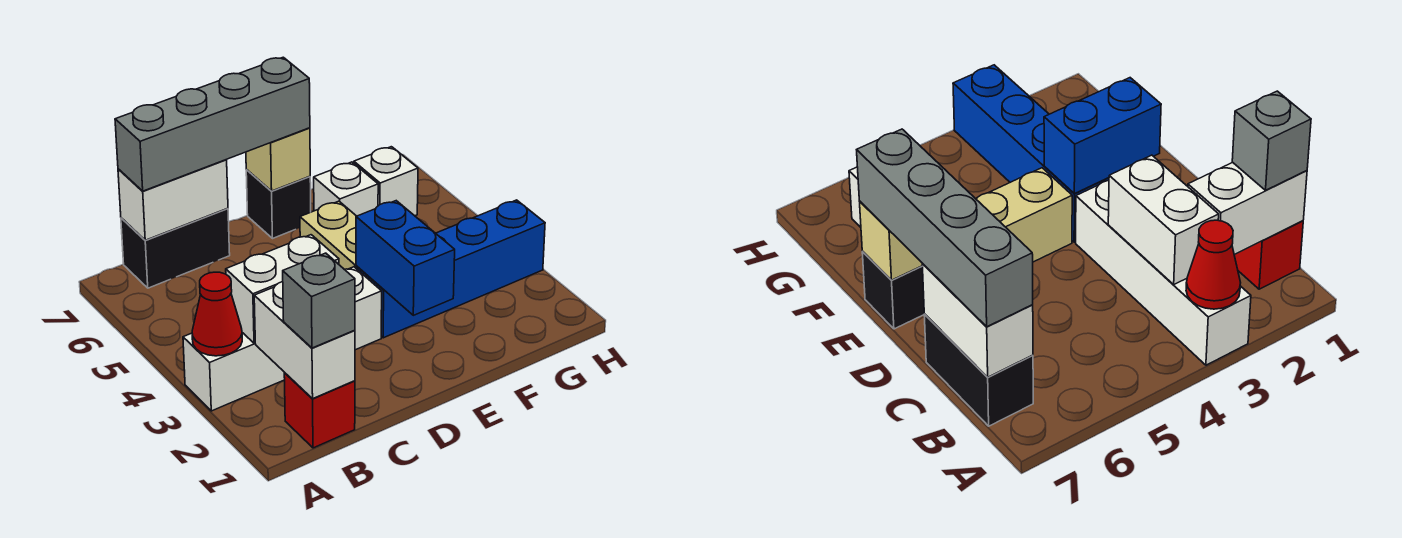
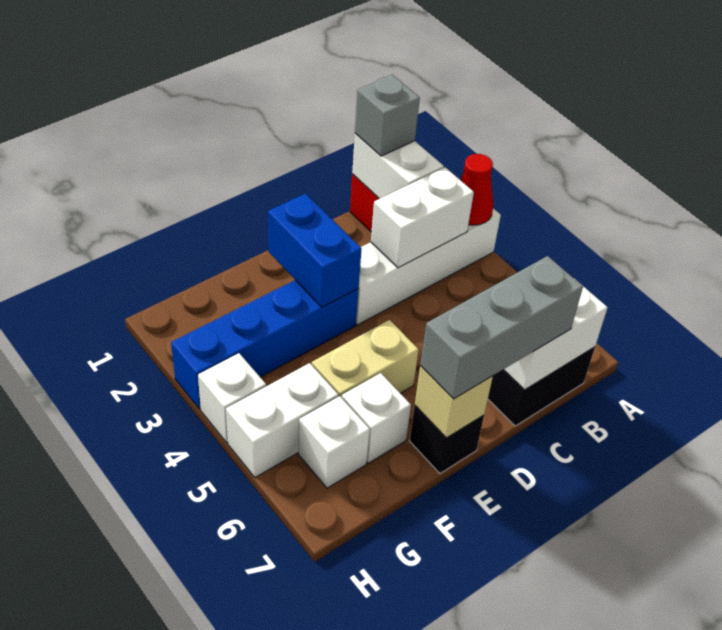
grey brick B7:E7 level 3 -> grey brick C7:E7 level 3
tan brick E4:E5 level 1 -> tan brick E5:F5 level 1
none -> white brick G5:H5 level 1
none -> white brick H4 level 1

